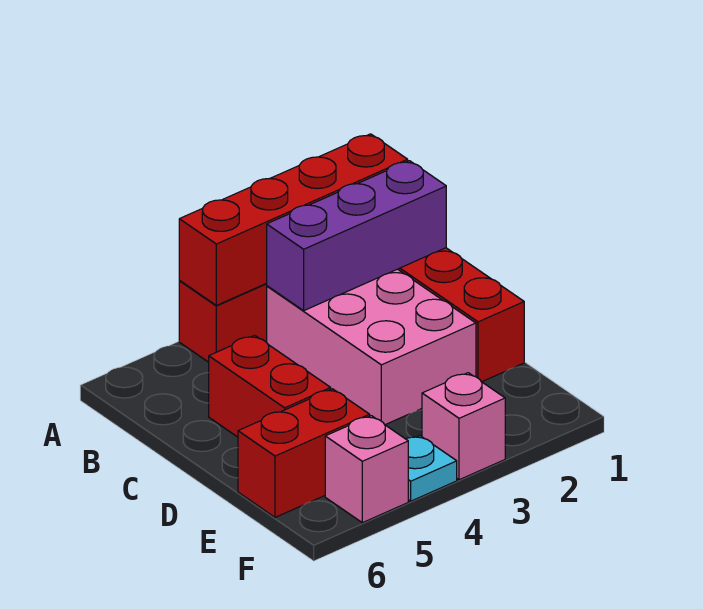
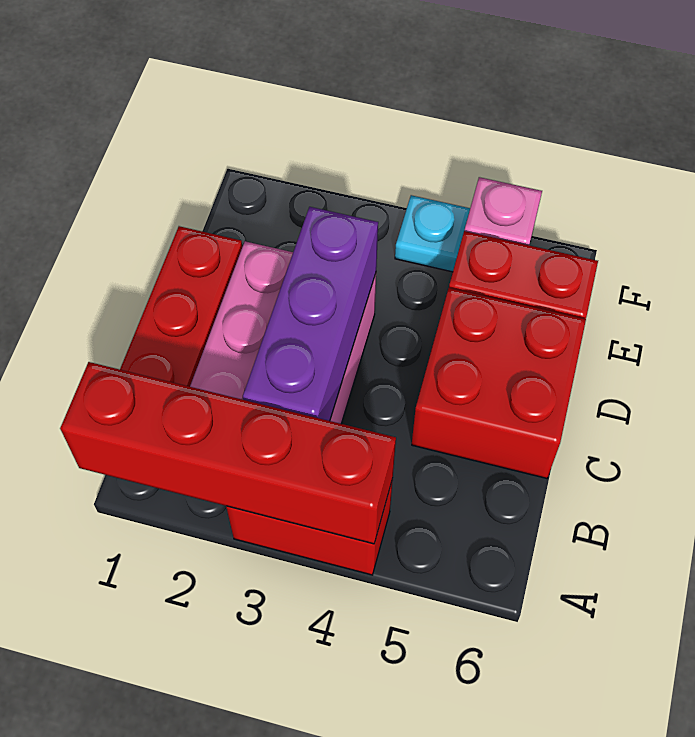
purple brick B1:B3 level 2 -> purple brick B3:D3 level 2
red brick C5:D5 level 1 -> red brick C5:D6 level 1
pink brick F3 level 1 -> none

